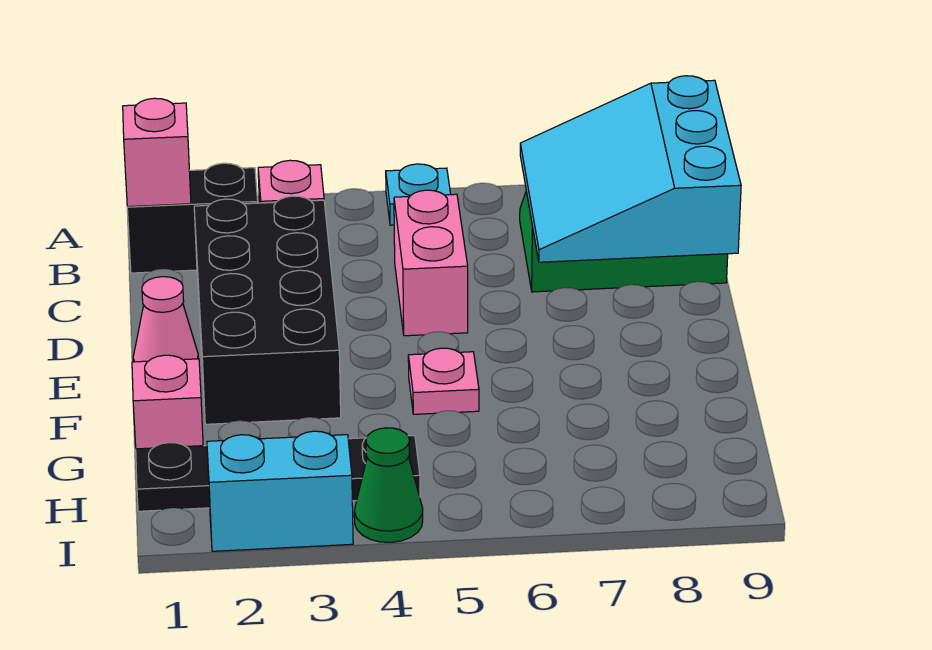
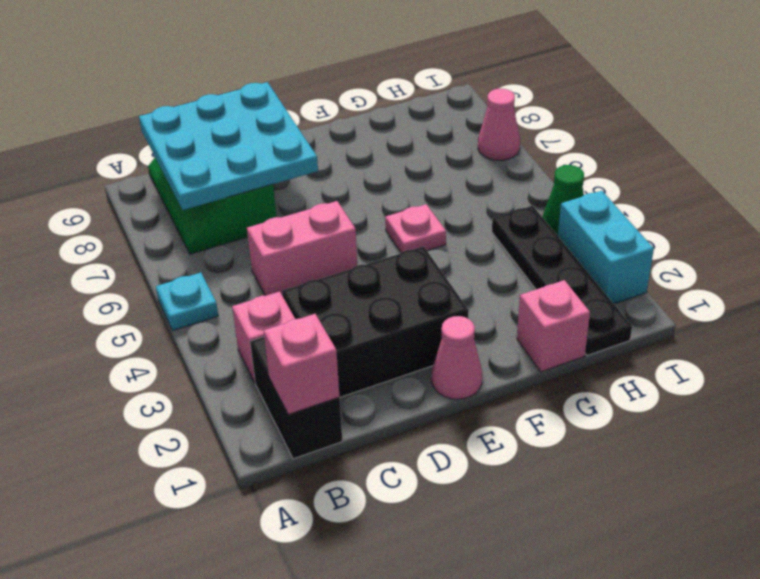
cyan slope B7:D9 level 2 top 9 -> cyan plate B7:D9 level 2
black brick C2:F3 level 1 -> black brick C2:E3 level 1
none -> pink cone I7 level 1

